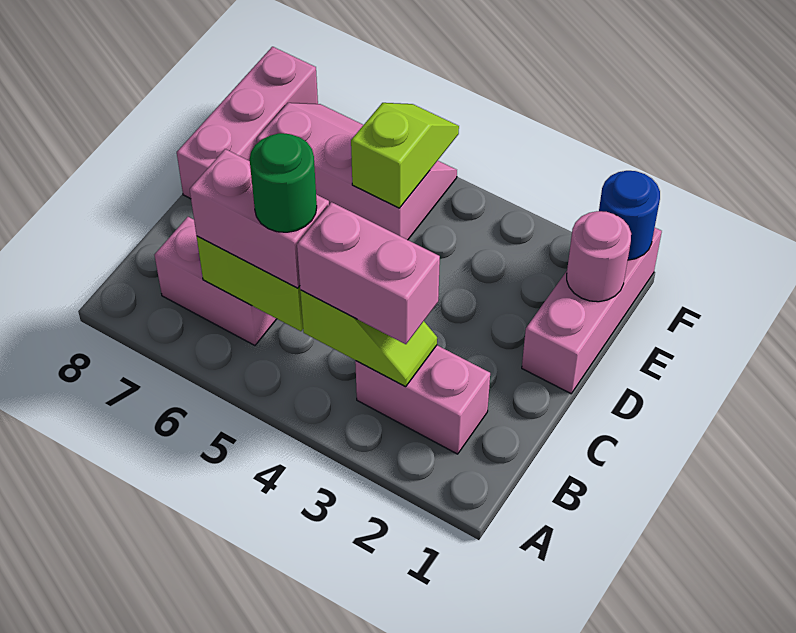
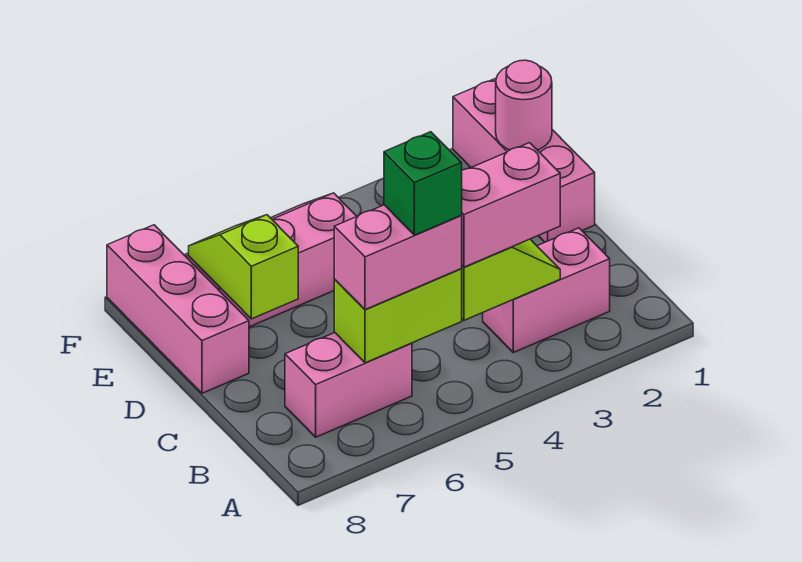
green round brick B5 level 4 -> green brick B5 level 4
lime slope E5:F5 level 2 top E -> lime slope D7:E7 level 2 top D
blue round brick F1 level 2 -> none

